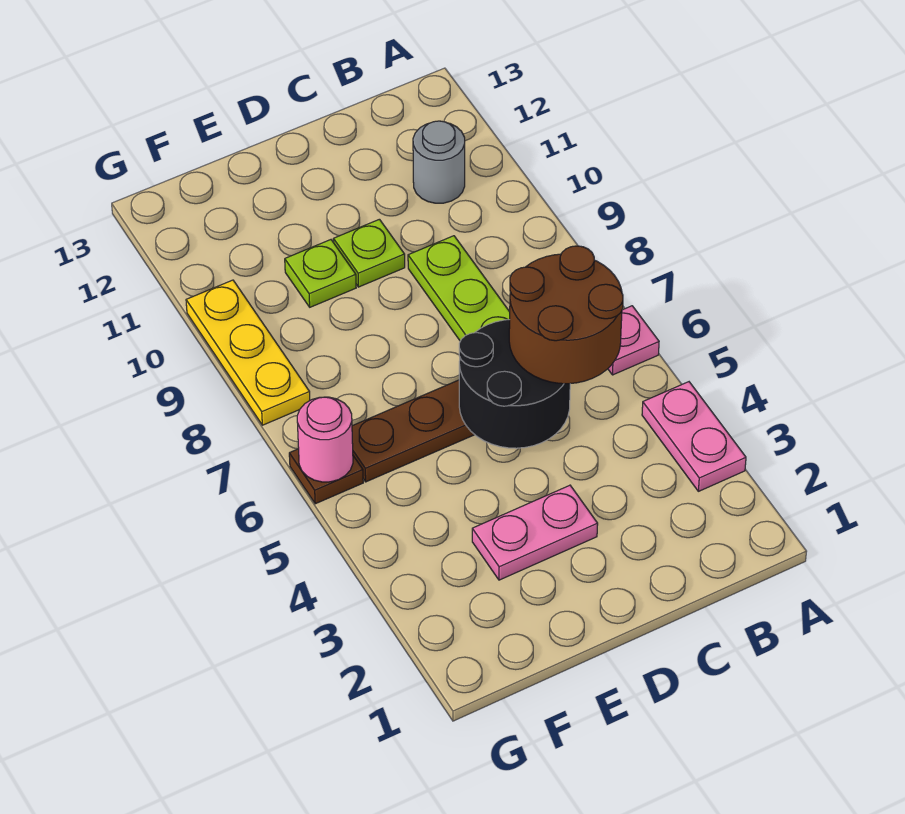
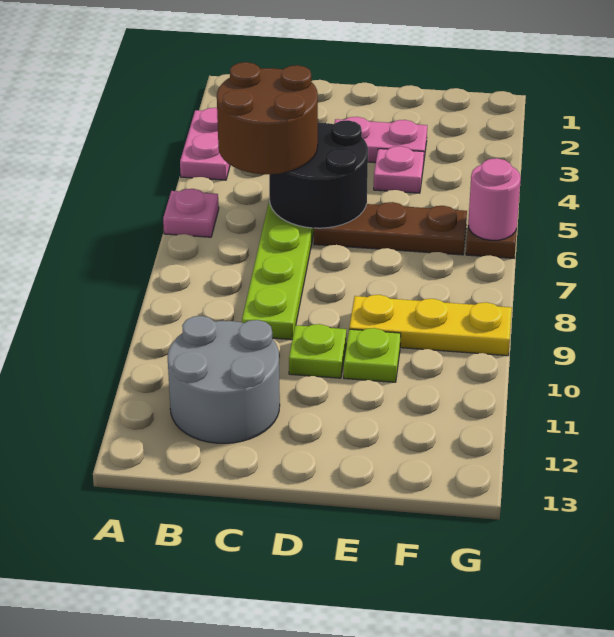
grey round brick B11 level 1 -> grey round brick B11:C12 level 1
none -> pink plate E4 level 1
yellow plate G8:G10 level 1 -> yellow plate E9:G9 level 1

